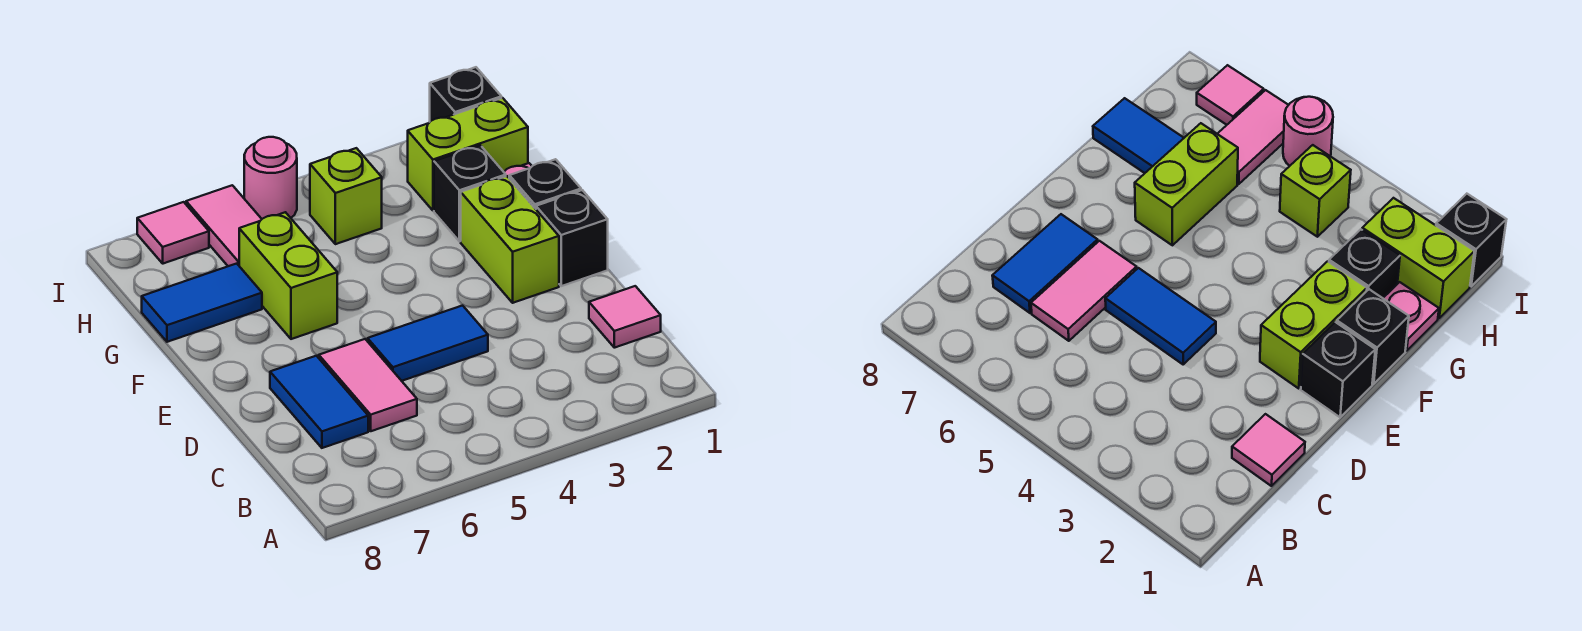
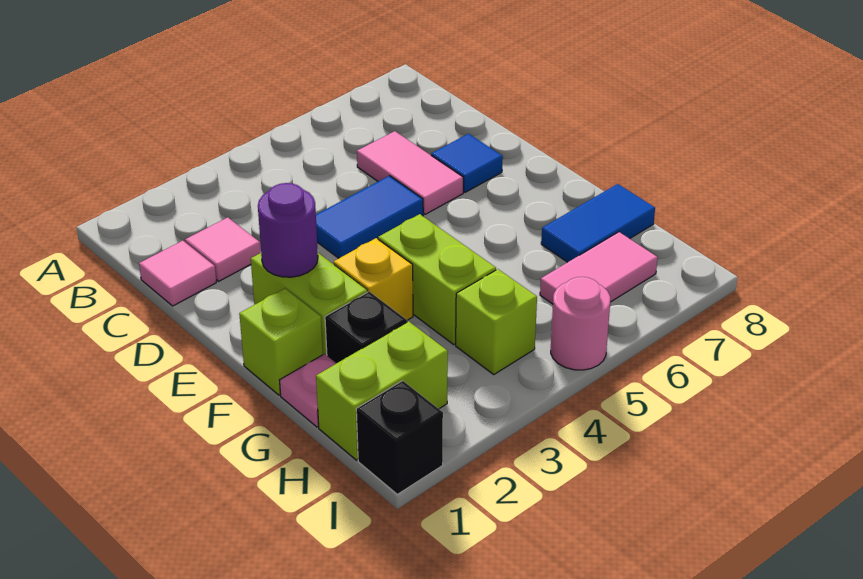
blue tile C7:D7 level 1 -> blue tile D7 level 1
black brick E1 level 1 -> none
none -> purple round brick E2 level 2
black brick F1 level 1 -> lime brick F1 level 1
none -> yellow brick F3 level 1
lime brick F6:G6 level 1 -> lime brick F4:G4 level 1
pink tile H6:I6 level 1 -> pink tile H6:H7 level 1
pink tile I7 level 1 -> pink tile C2 level 1

